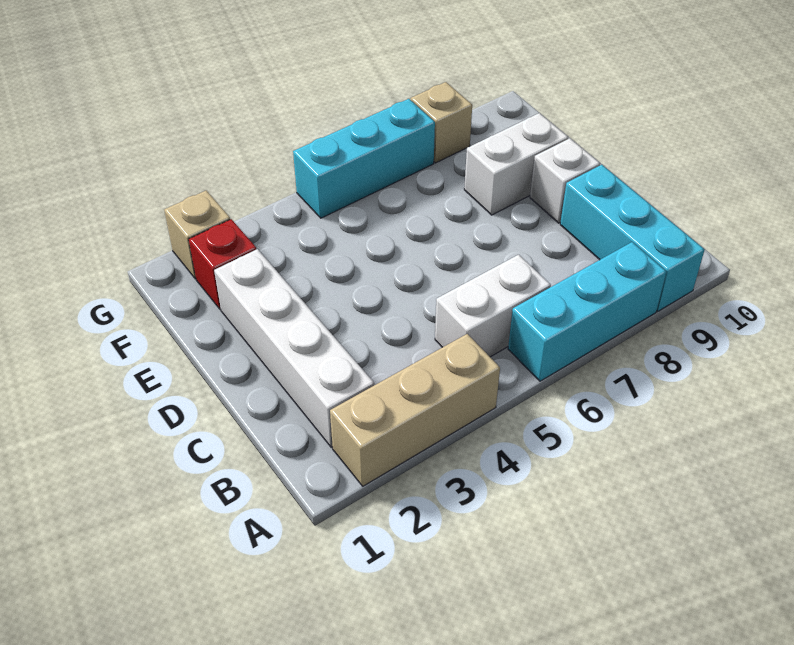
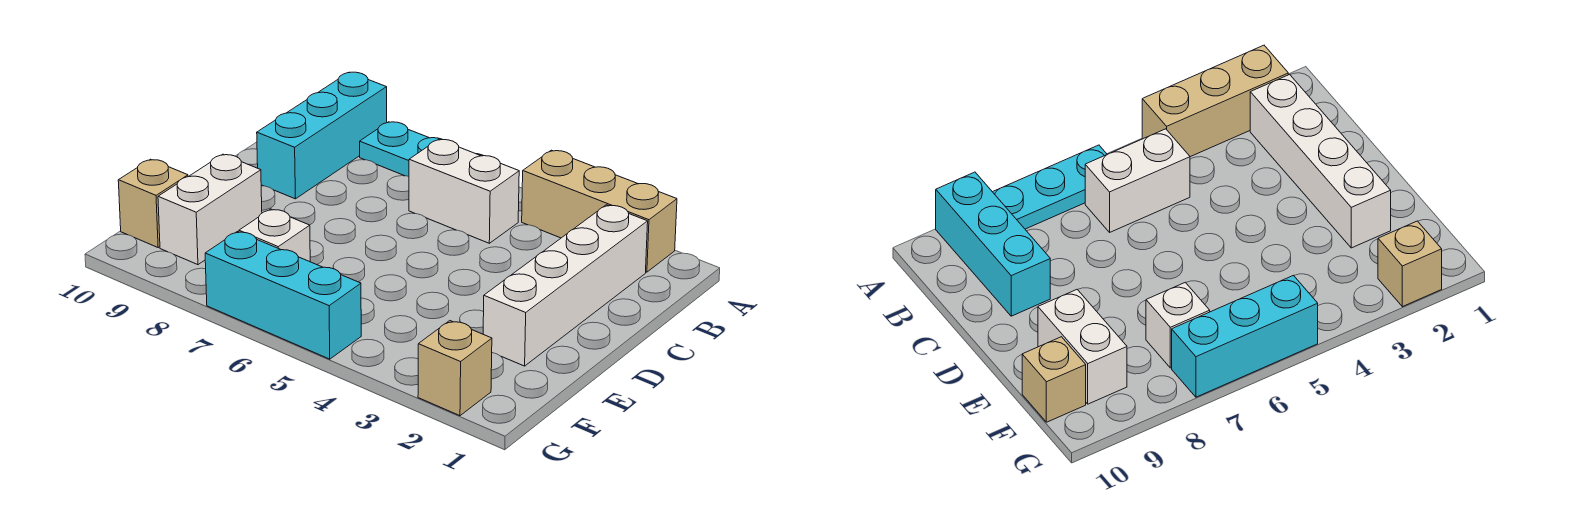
cyan brick A6:A8 level 1 -> cyan plate A6:A8 level 1
white brick D9 level 1 -> white brick F7 level 1
white brick E8:E9 level 1 -> white brick E9:F9 level 1
red brick F2 level 1 -> none
tan brick G8 level 1 -> tan brick F10 level 1

